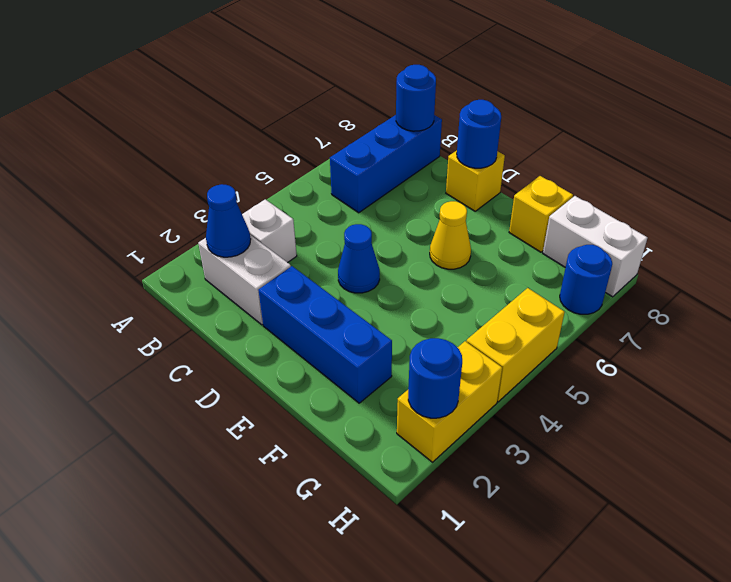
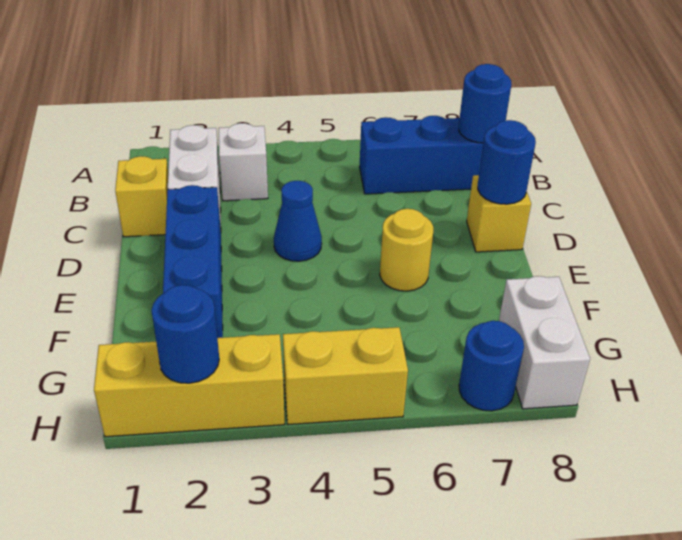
blue cone B2 level 2 -> none
yellow cone E6 level 1 -> yellow round brick E6 level 1
yellow brick F8 level 1 -> yellow brick C1 level 1
yellow brick H2:H3 level 1 -> yellow brick H1:H3 level 1

